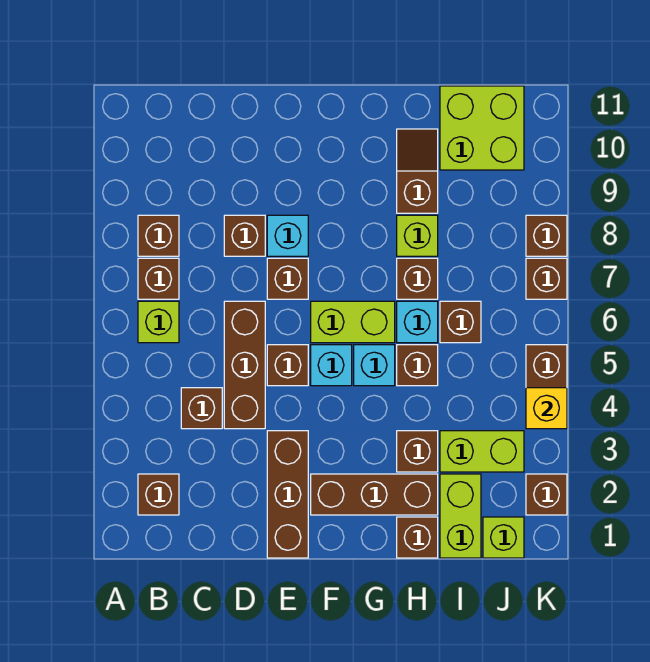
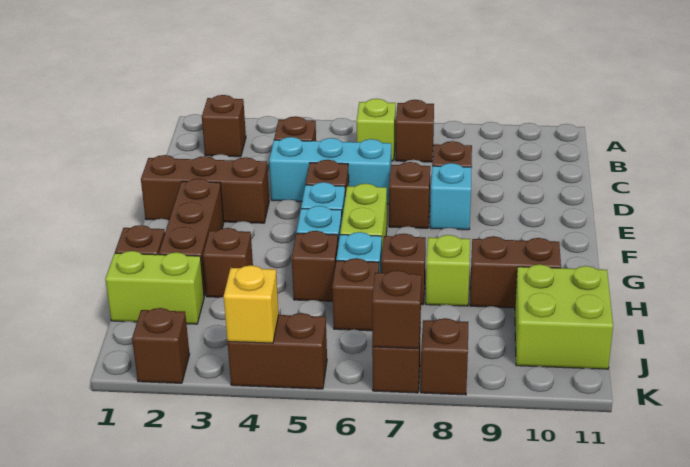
brown brick B8 level 1 -> brown brick K7 level 2
brown brick D4:D6 level 1 -> cyan brick D4:D6 level 1
brown slope H9:H10 level 1 top 9 -> brown brick H9:H10 level 1
lime brick I3:J3 level 1 -> none
lime brick J1 level 1 -> none

